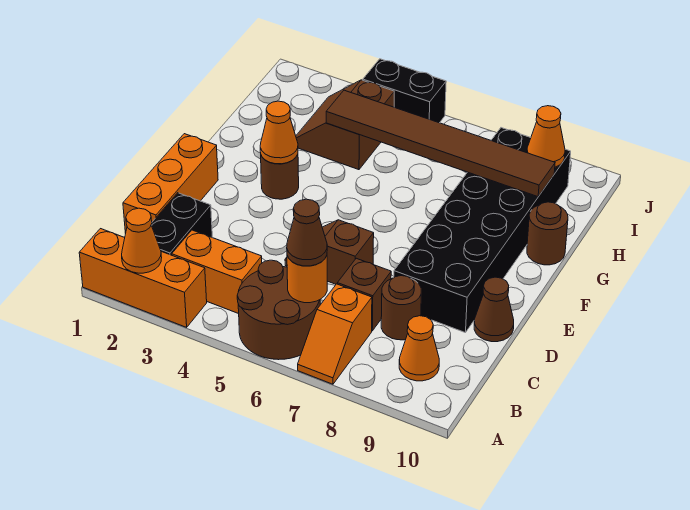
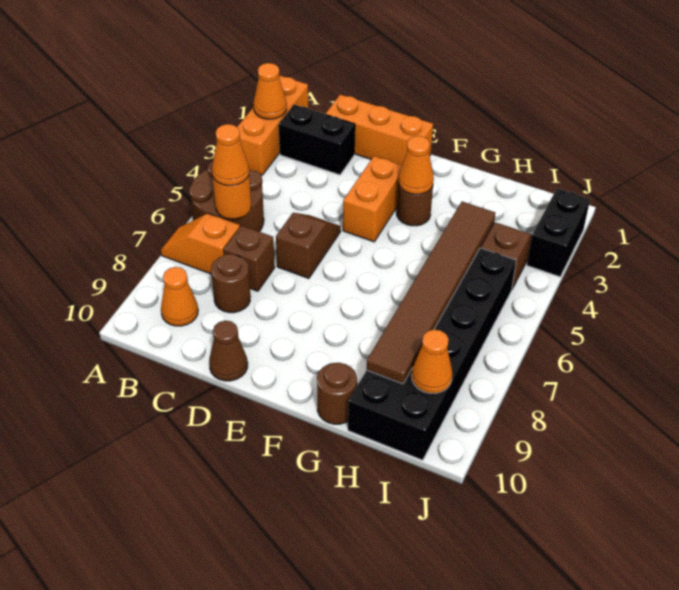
orange brick B3:B4 level 1 -> orange brick E3:E4 level 1
brown cone B6 level 3 -> orange cone B6 level 3
black brick D8:I9 level 1 -> black brick H5:I10 level 1
black brick J4:J5 level 1 -> black brick J2:J3 level 1

